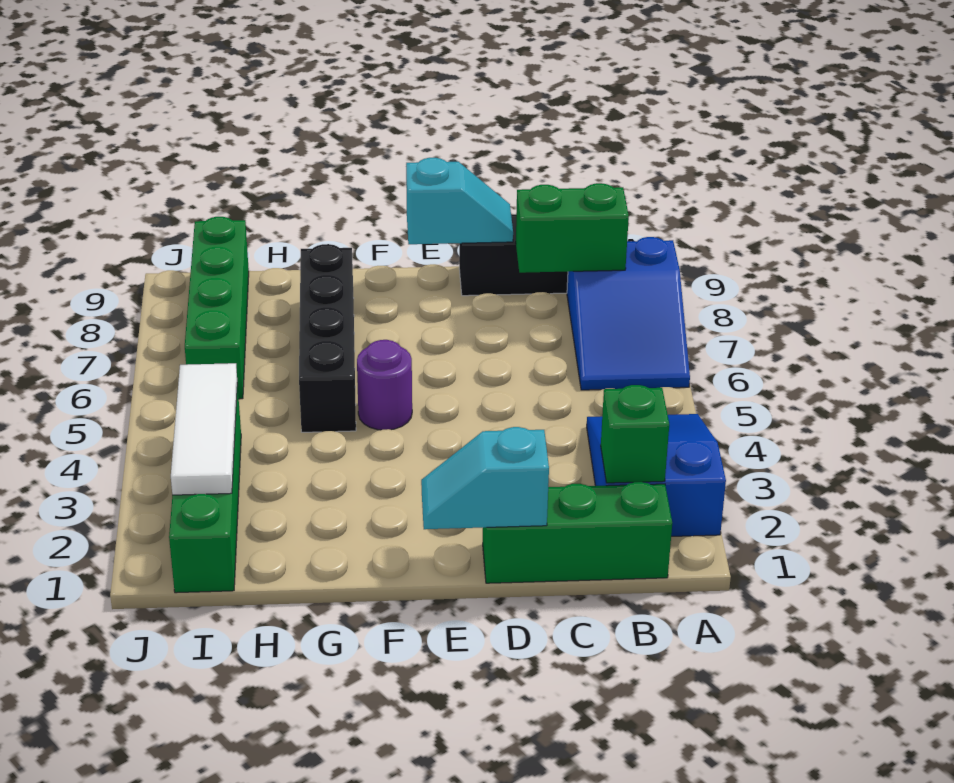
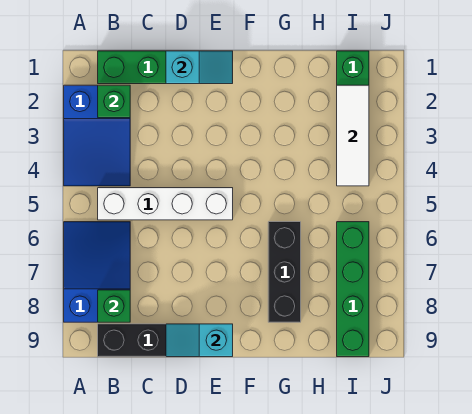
none -> white brick B5:E5 level 1
green brick B8:C8 level 2 -> green brick B8 level 2
purple round brick F5 level 1 -> none
black brick G5:G8 level 1 -> black brick G6:G8 level 1

